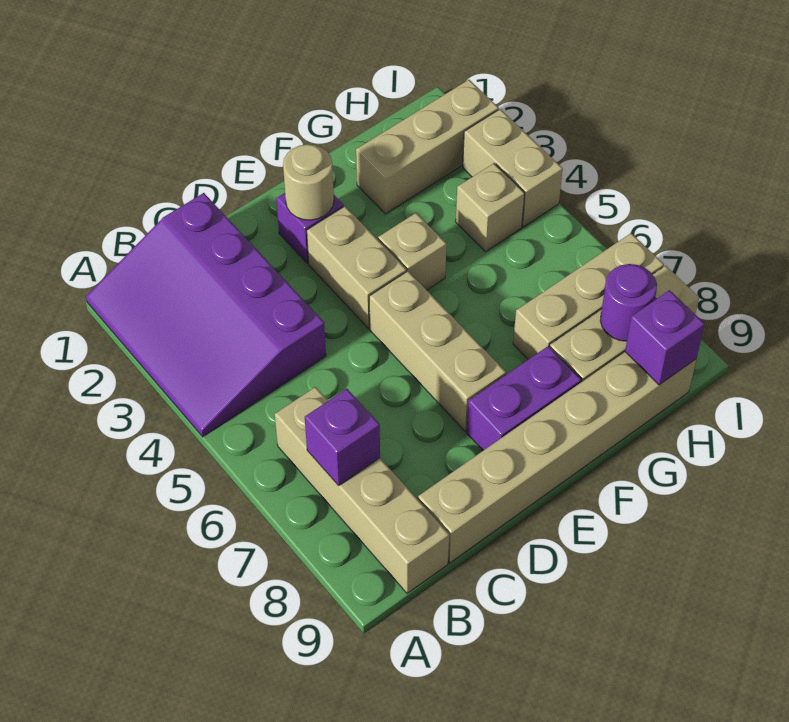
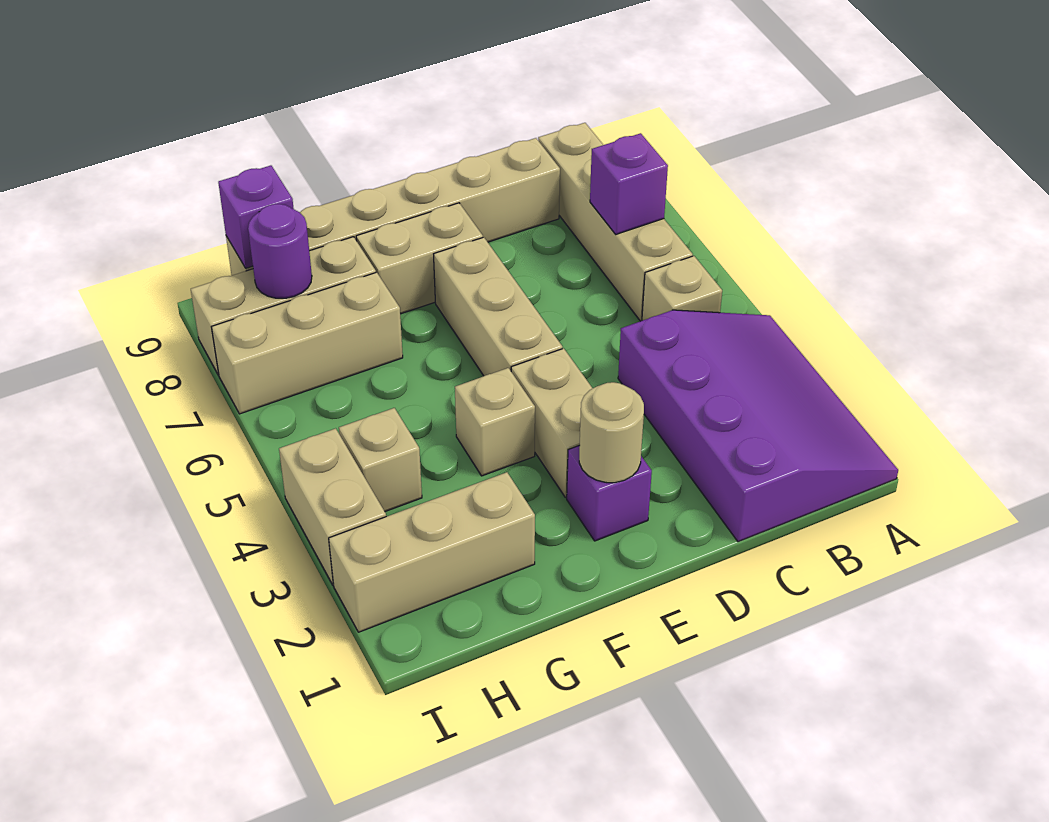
none -> tan brick B5 level 1
purple brick E8:F8 level 1 -> tan brick E8:F8 level 1

